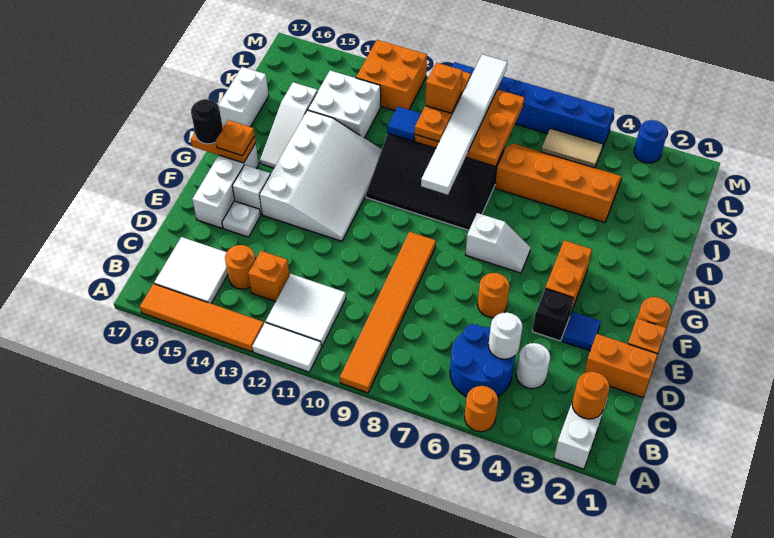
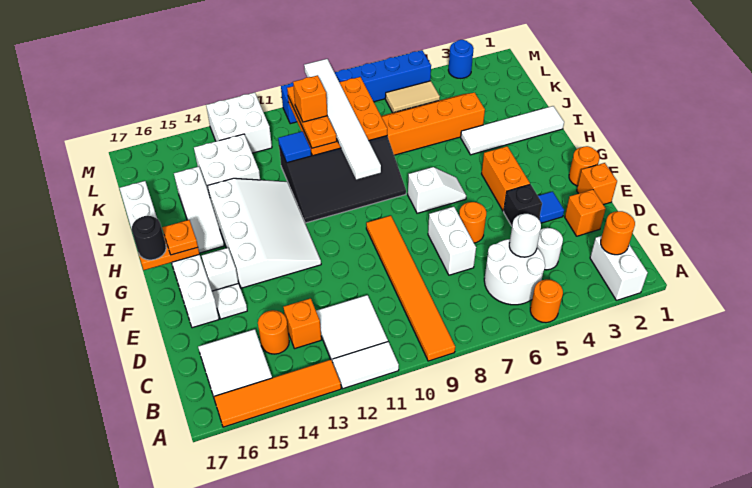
blue round brick B5:C6 level 1 -> white round brick B5:C6 level 1
orange brick D1:D2 level 1 -> orange brick D2 level 1
none -> white brick D7:E7 level 1
none -> white tile I1:I4 level 1
orange brick L12:M13 level 1 -> white brick L12:M13 level 1

